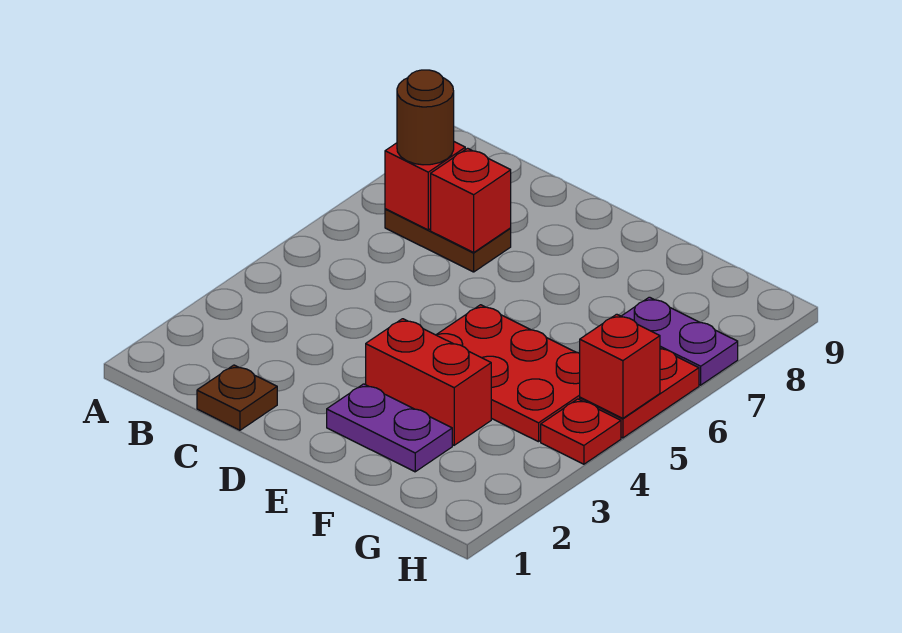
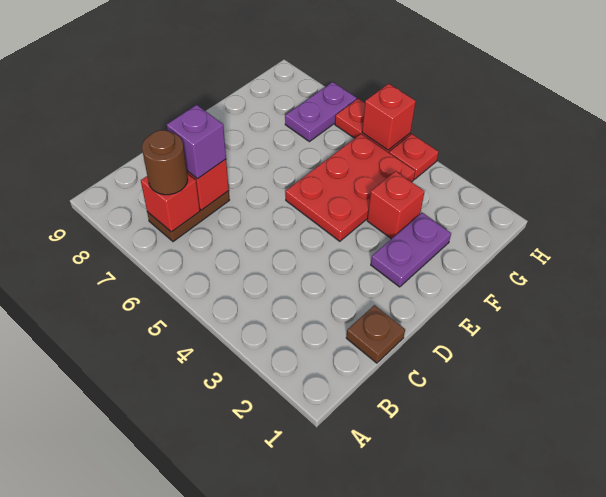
none -> purple brick C7 level 3
red brick E3:F3 level 1 -> red brick F3 level 1

